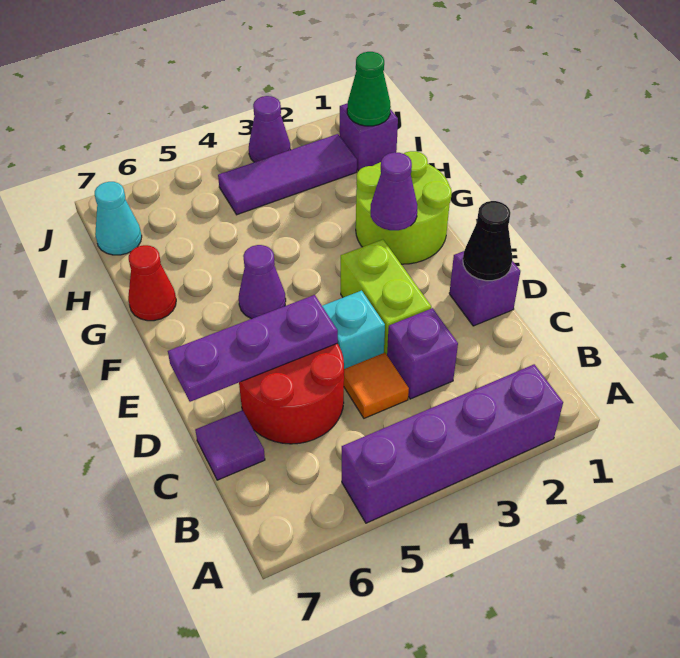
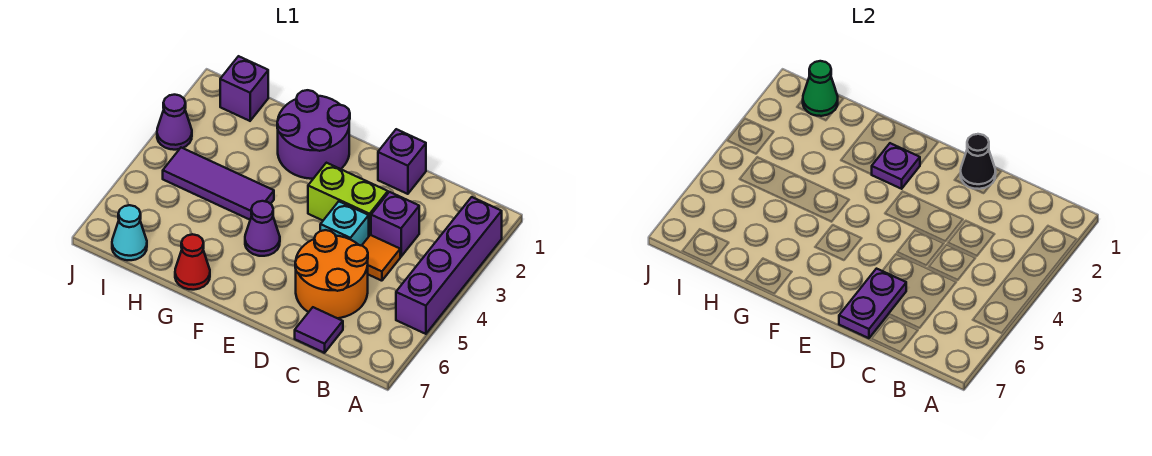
red round brick C5:D6 level 1 -> orange round brick C5:D6 level 1
purple plate D5:D7 level 2 -> purple plate D6:D7 level 2
lime round brick F1:G2 level 1 -> purple round brick F1:G2 level 1
purple cone F2 level 2 -> purple plate F2 level 2
purple tile I2:I4 level 1 -> purple tile G4:I4 level 1

